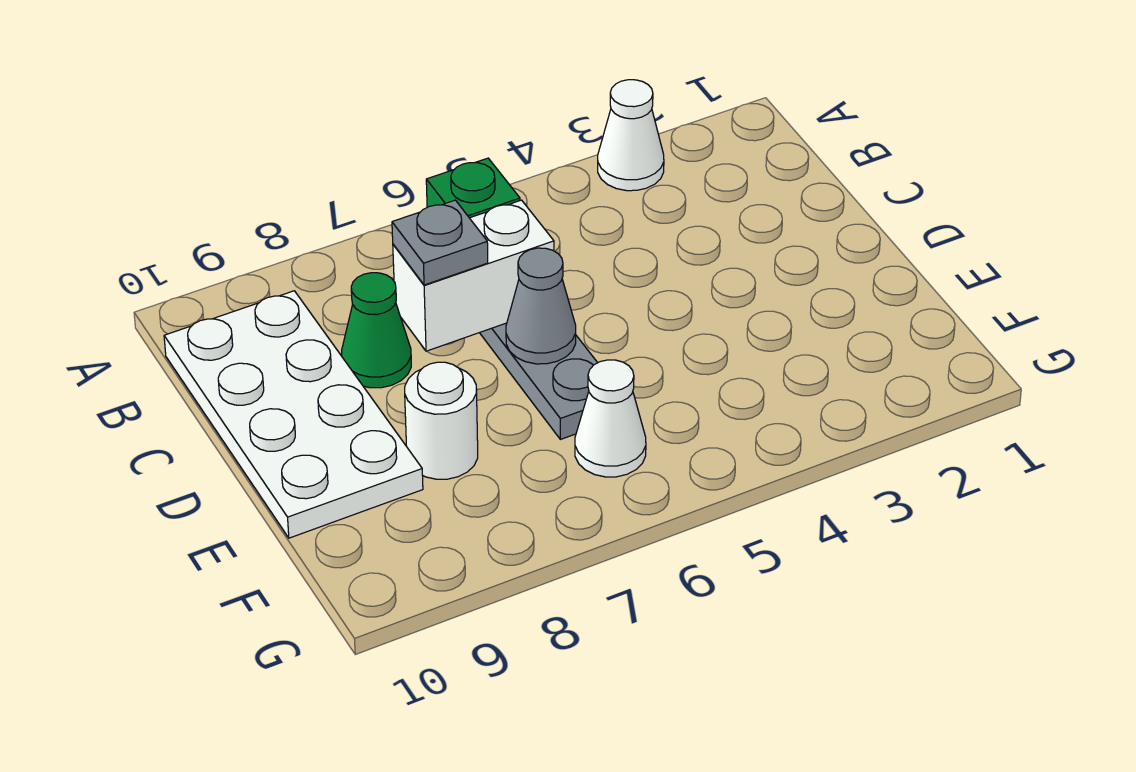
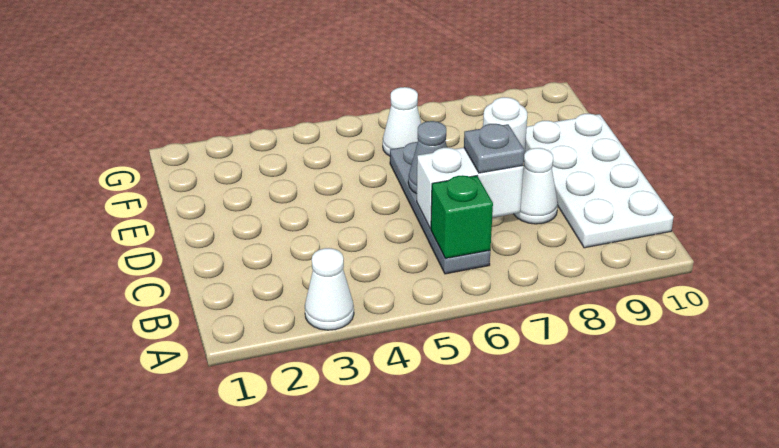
green cone C8 level 1 -> white cone C8 level 1

